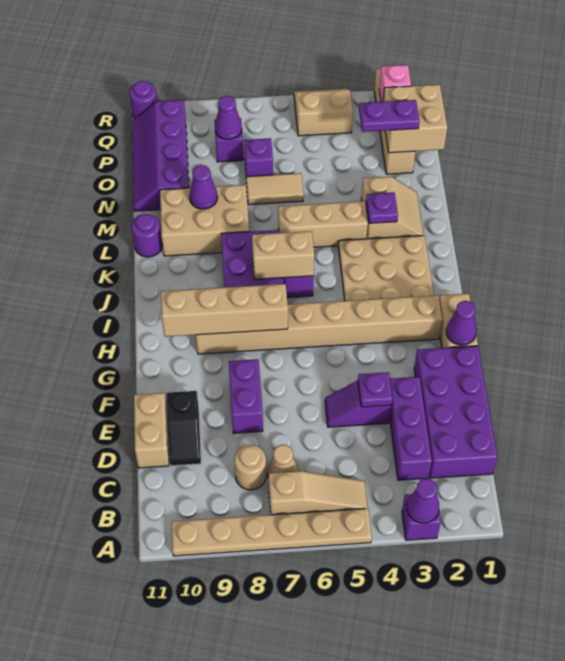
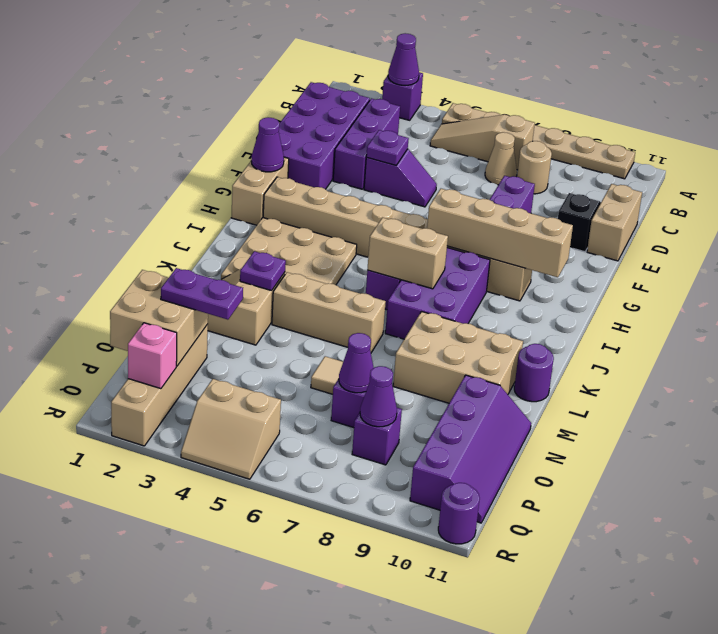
purple cone M9 level 2 -> purple cone O7 level 2

